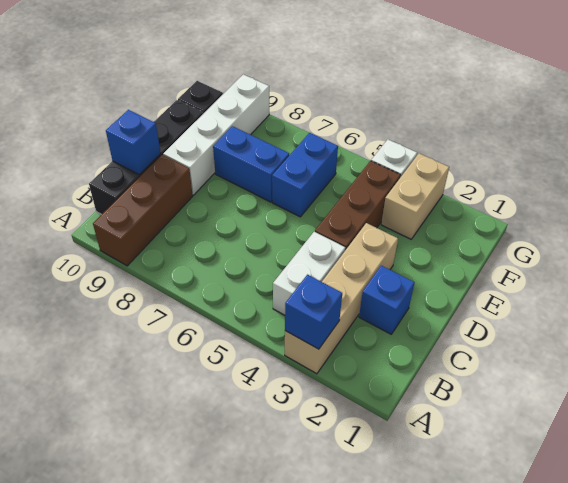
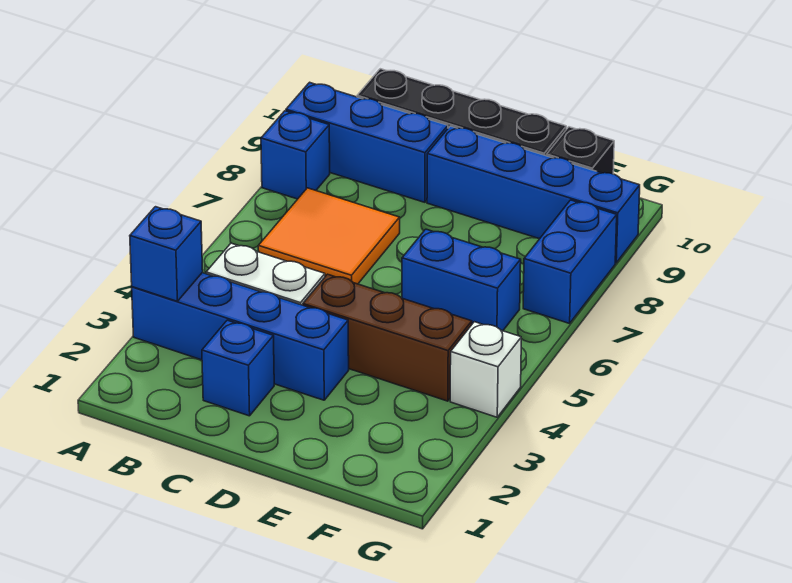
tan brick A3:D3 level 1 -> blue brick A3:D3 level 1
brown brick A9:C9 level 1 -> blue brick A9:C9 level 1
none -> orange tile B6:C7 level 1
blue brick C10 level 2 -> blue brick A8 level 1
white brick D9:G9 level 1 -> blue brick D9:G9 level 1
blue brick E7:E8 level 1 -> blue brick G7:G8 level 1
tan brick F3:G3 level 1 -> none

